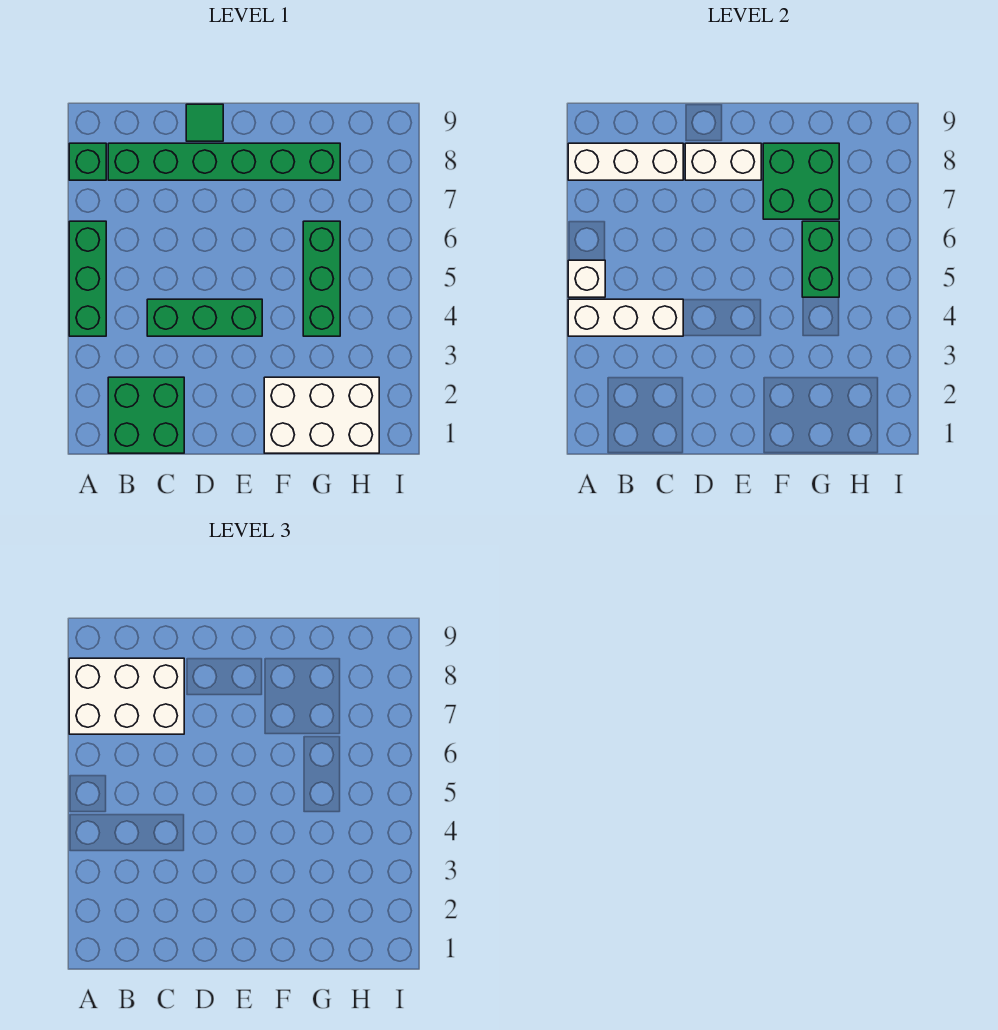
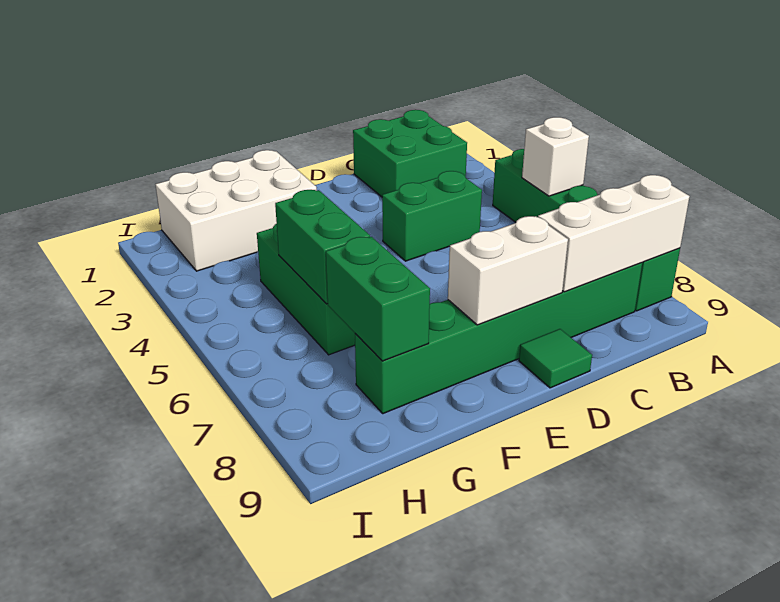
white brick A4:C4 level 2 -> none
white brick A7:C8 level 3 -> none
green brick C4:E4 level 1 -> green brick C4:D4 level 1
green brick F7:G8 level 2 -> green brick G7:G8 level 2

